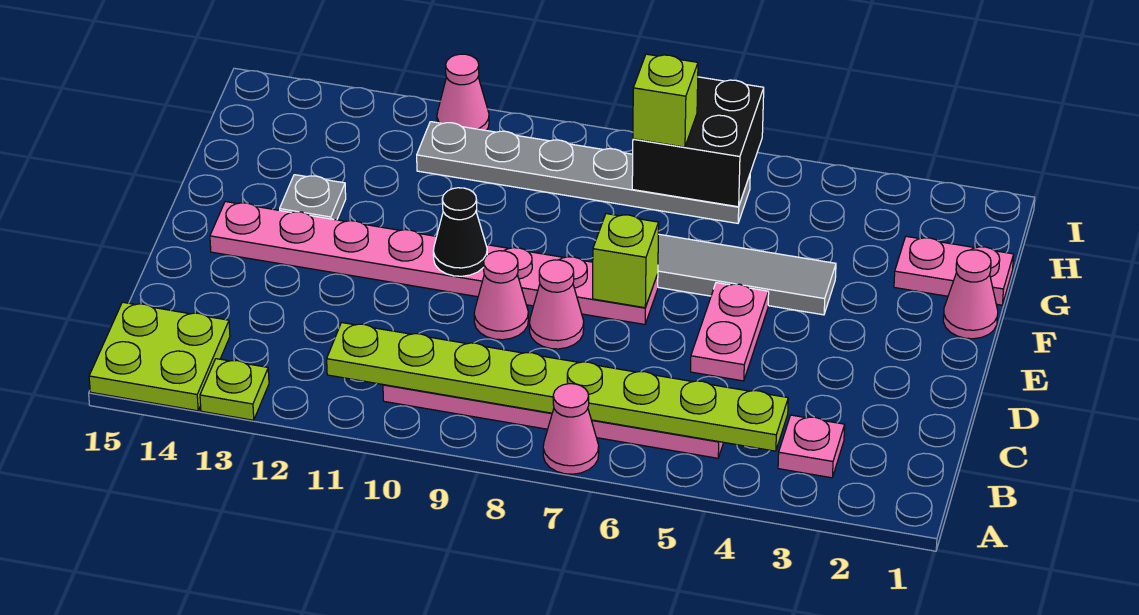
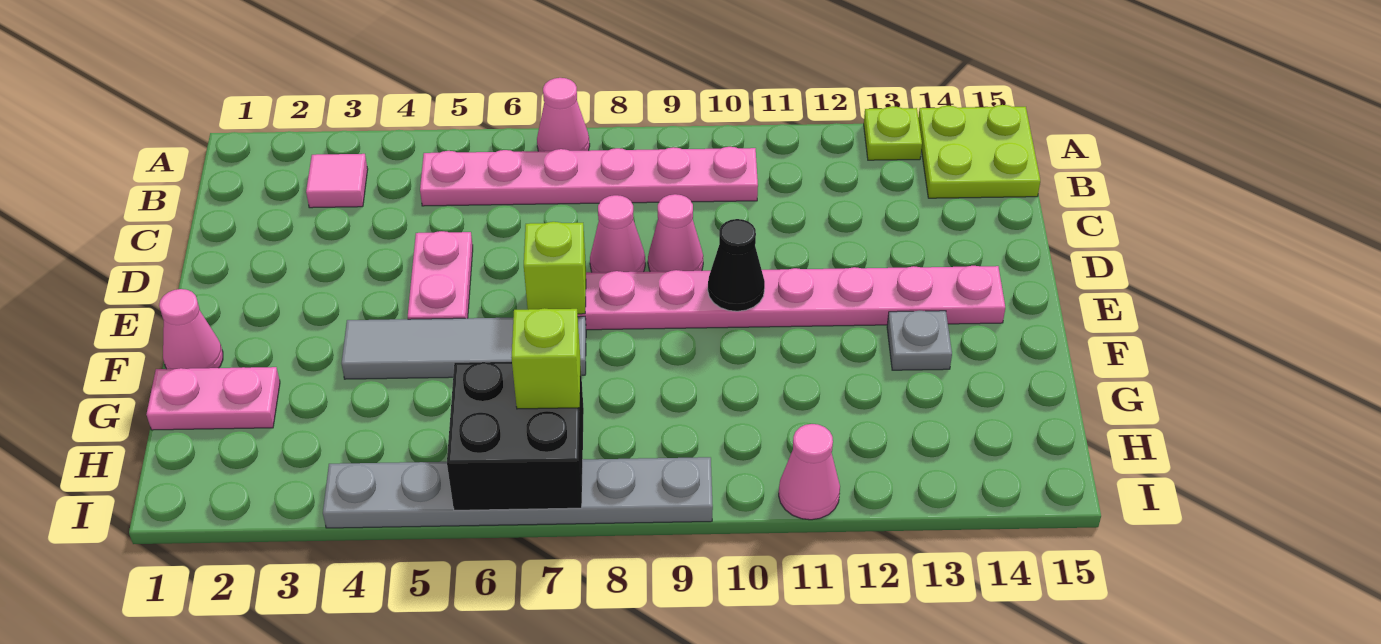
pink plate B3 level 1 -> pink tile B3 level 1
lime plate B4:B11 level 2 -> none
grey plate H6:H11 level 1 -> grey plate I4:I9 level 1

